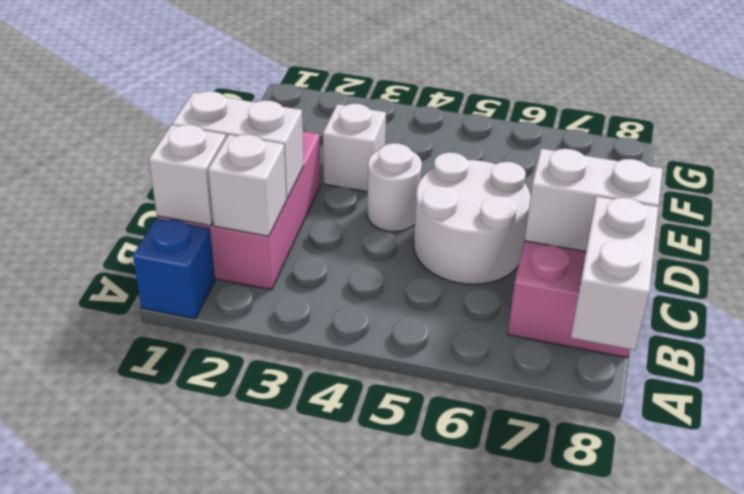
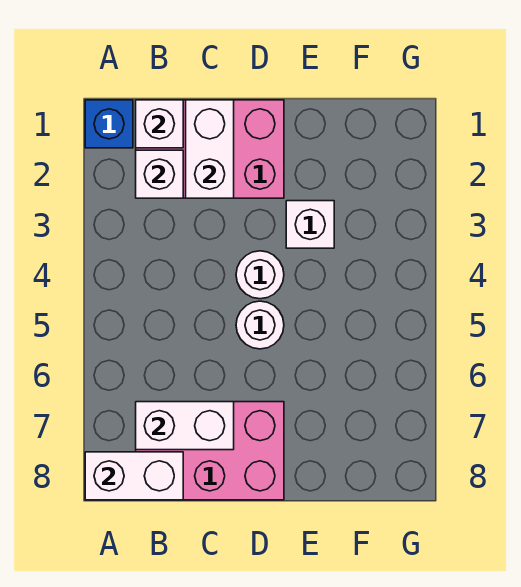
white round brick C5:D6 level 1 -> white round brick D5 level 1
white brick C7:C8 level 2 -> white brick B7:C7 level 2

